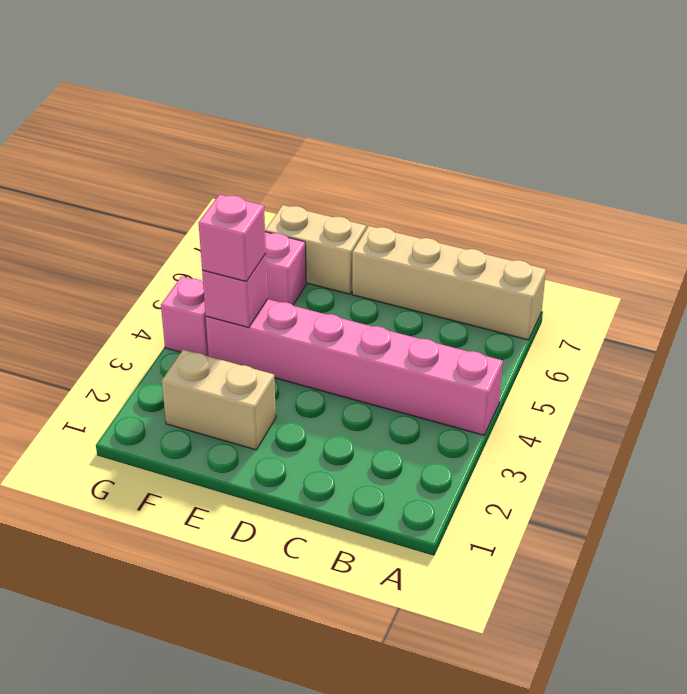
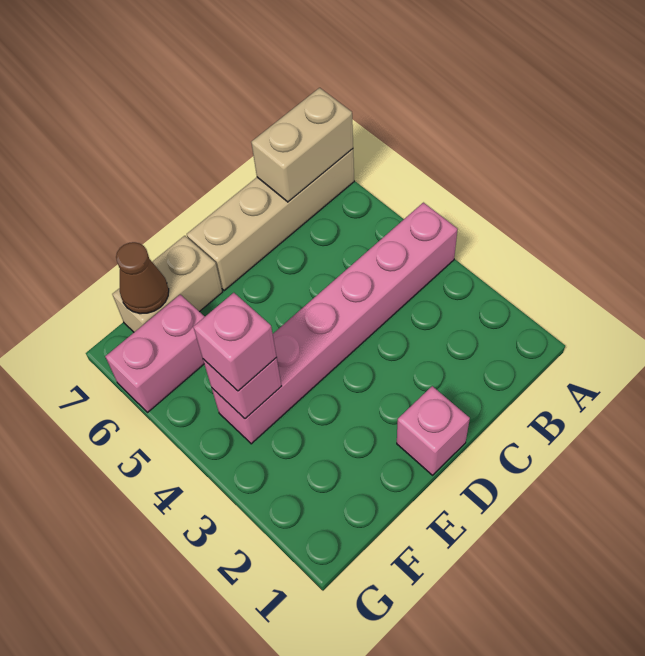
tan brick E2:F2 level 1 -> tan brick A7:B7 level 2
none -> brown cone F7 level 2
pink brick G4 level 1 -> pink brick D1 level 1

